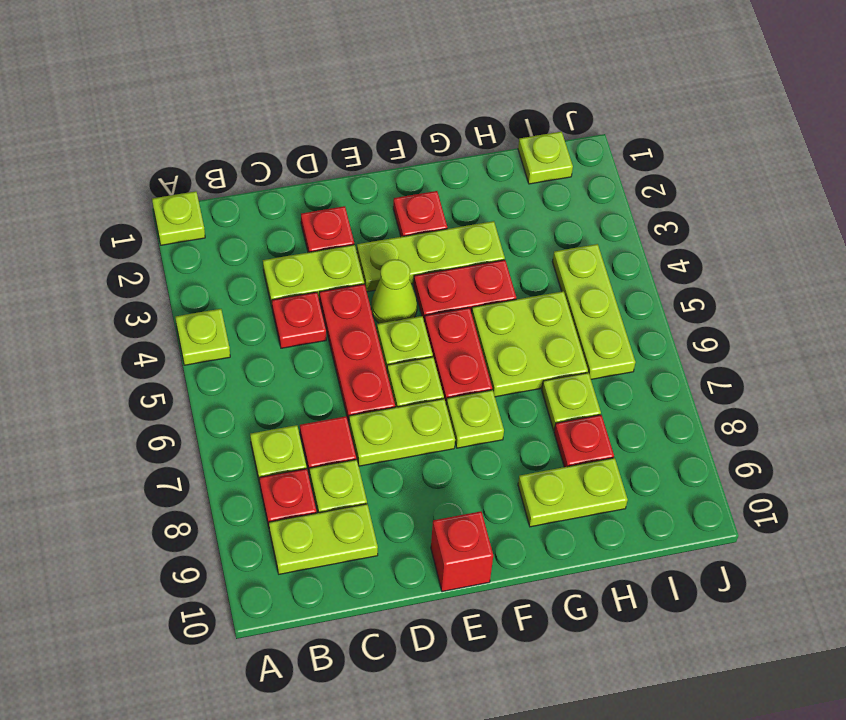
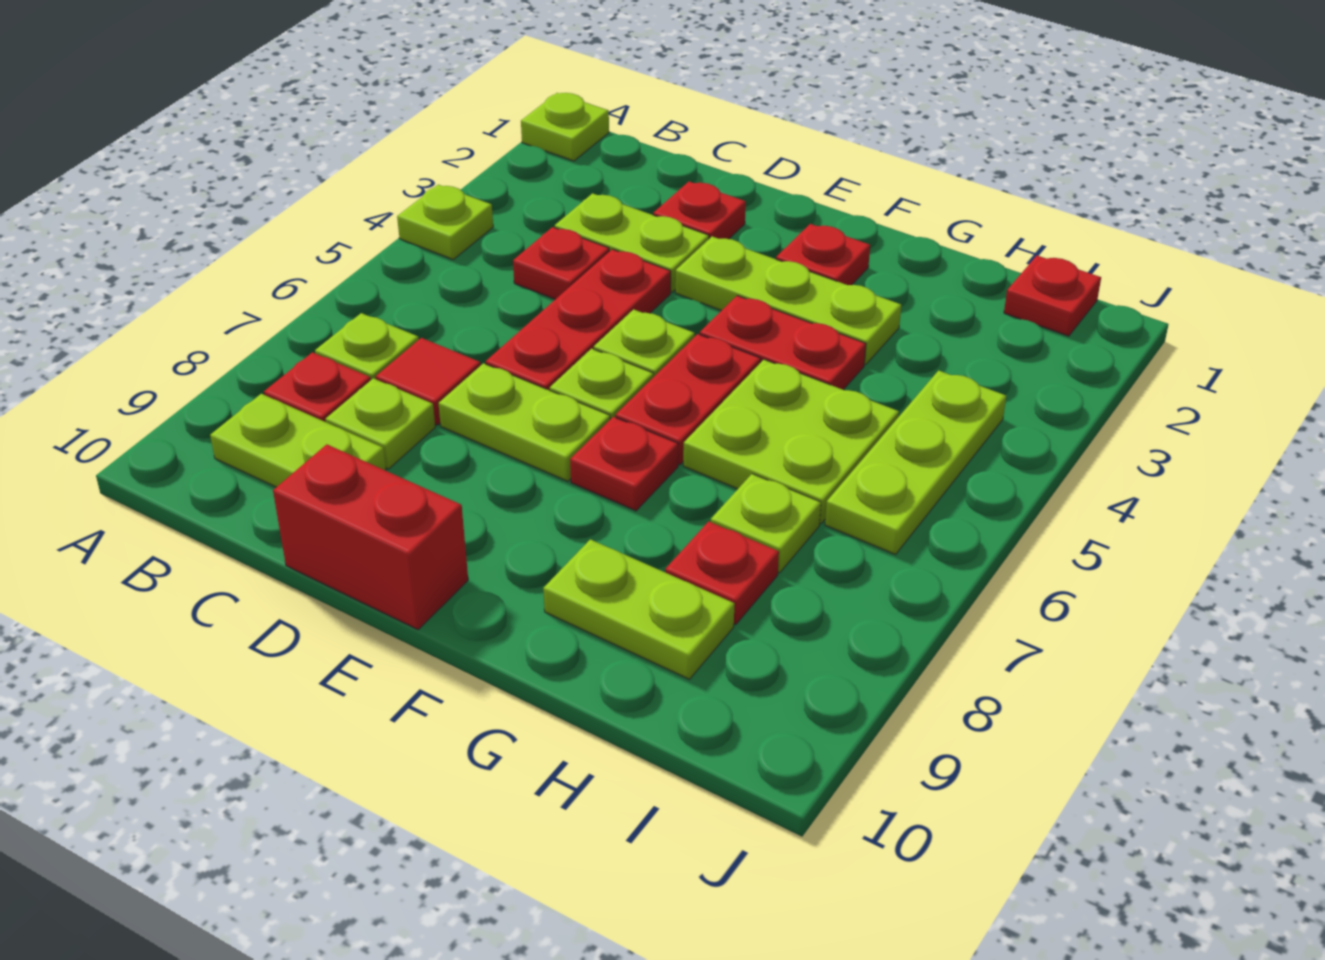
lime cone E4 level 1 -> none
red brick E10 level 1 -> red brick D10:E10 level 1
lime plate F7 level 1 -> red plate F7 level 1
lime plate I1 level 1 -> red plate I1 level 1

